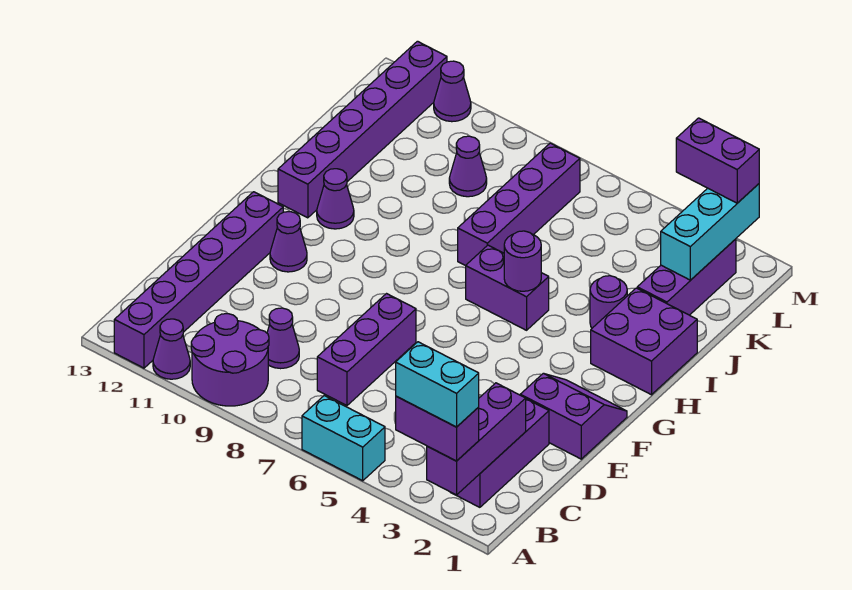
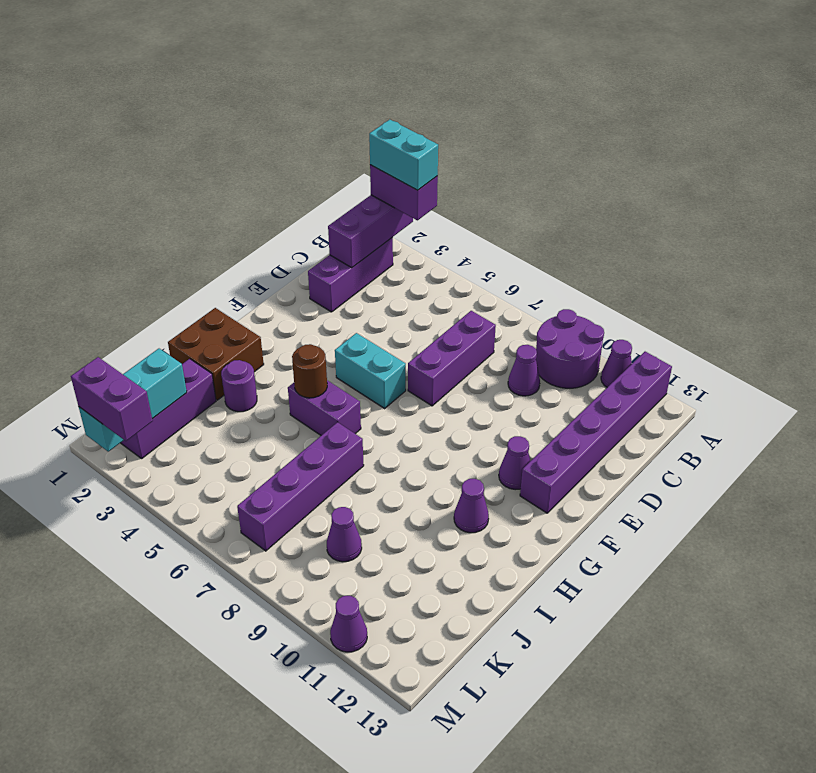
cyan brick A5:A6 level 1 -> cyan brick F5:F6 level 1
purple slope E1:F2 level 1 top E -> none
purple brick H1:I2 level 1 -> brown brick H1:I2 level 1
purple round brick H5 level 2 -> brown round brick H5 level 2
purple brick H12:M12 level 1 -> none

